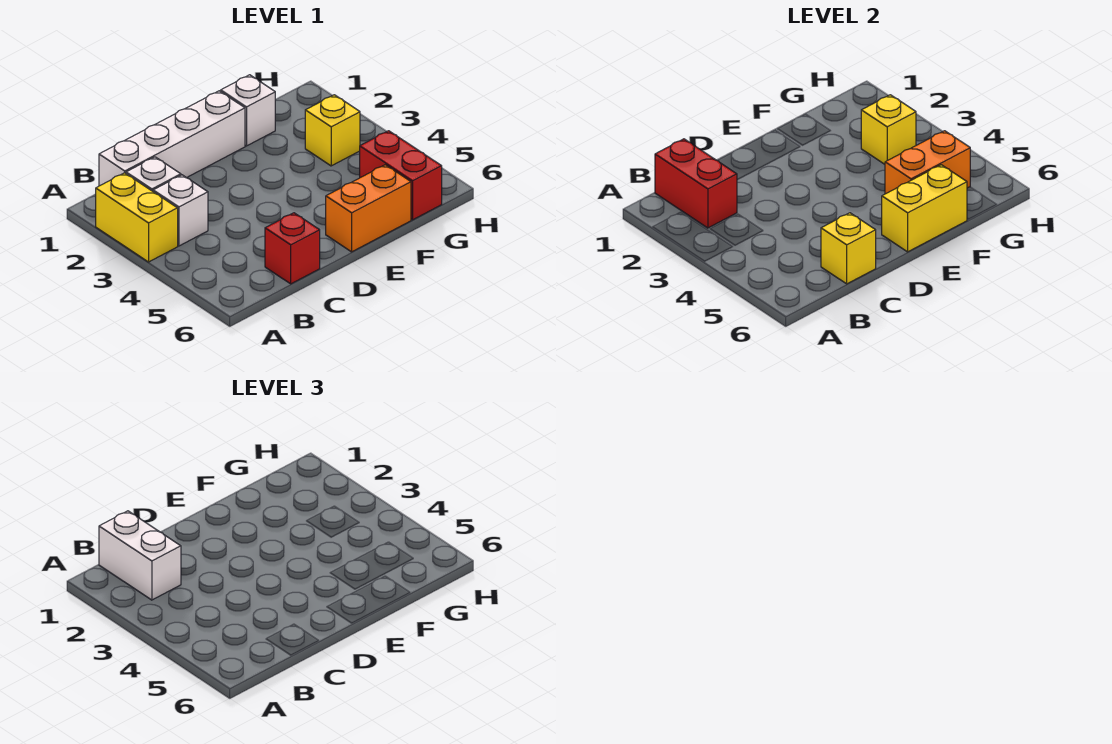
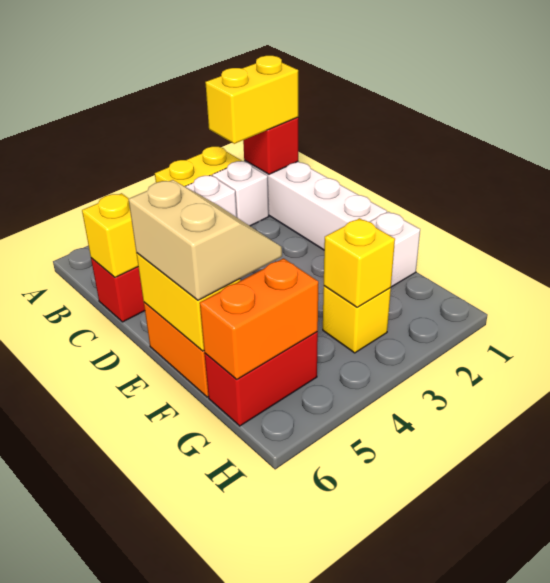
red brick B1:B2 level 2 -> red brick B1 level 2
white brick B1:B2 level 3 -> yellow brick B1:B2 level 3
none -> tan slope E5:F6 level 3 top 6
orange brick F5:G5 level 2 -> orange brick G5:G6 level 2

